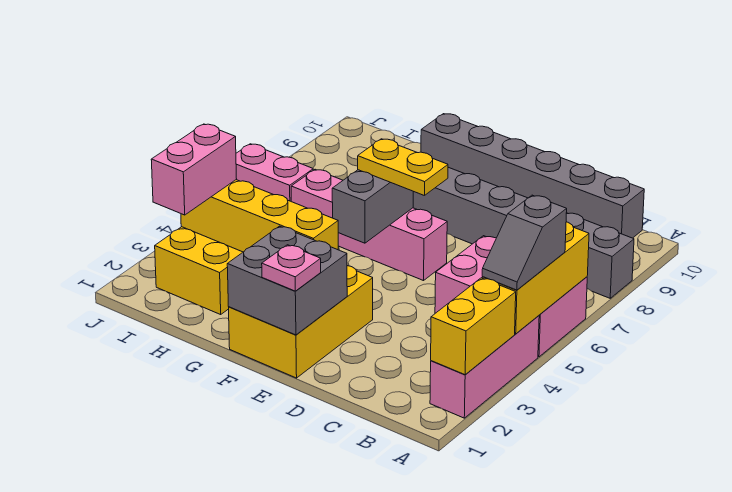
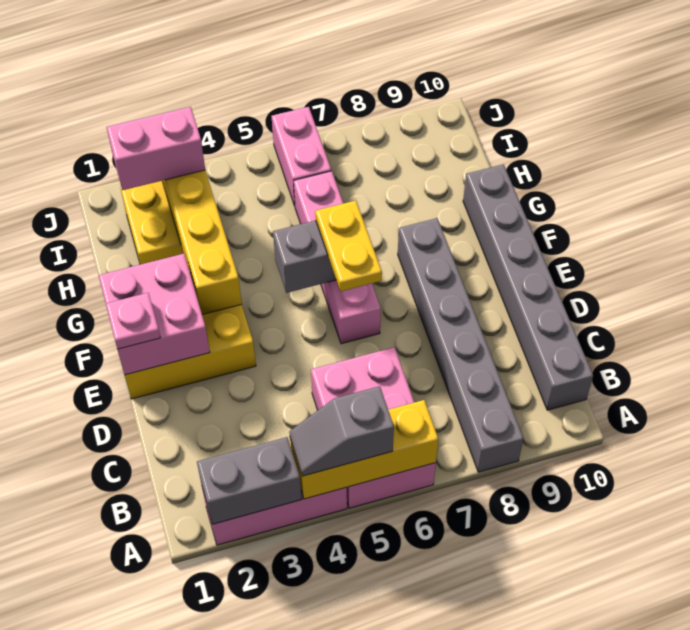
yellow brick A2:A3 level 2 -> grey brick A2:A3 level 2
grey brick E1:F2 level 2 -> pink brick E1:F2 level 2

